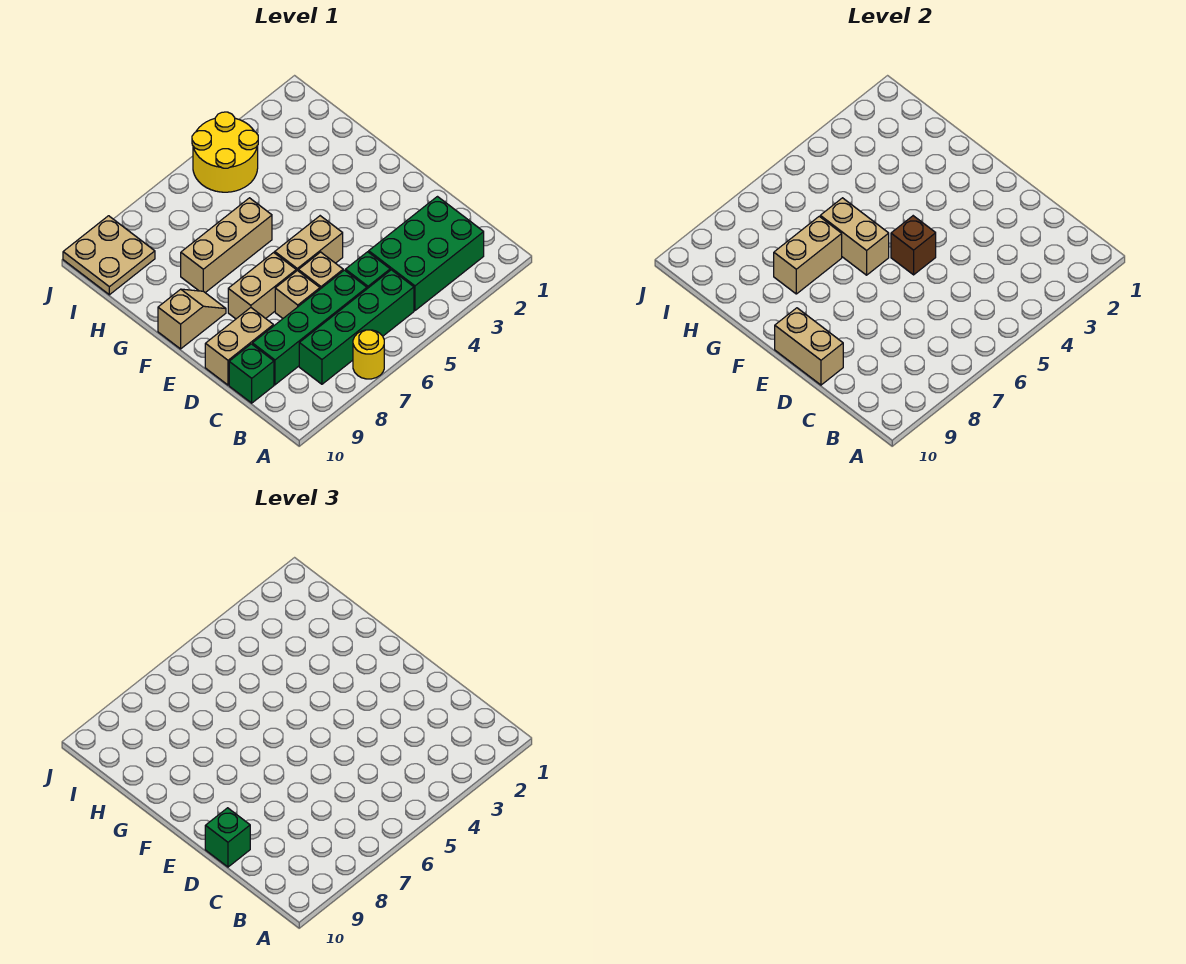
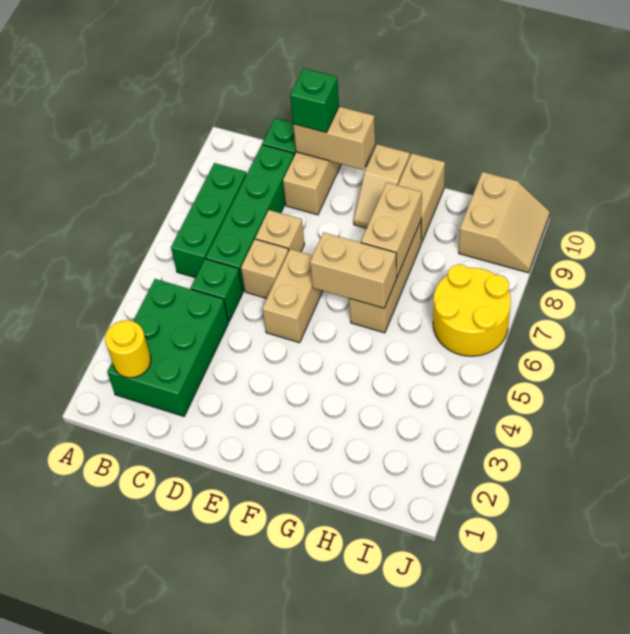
yellow round brick A7 level 1 -> yellow round brick B2 level 2
green brick B5:B8 level 1 -> green brick B6:B8 level 1
brown brick E5 level 2 -> none
tan brick E7:E8 level 1 -> tan brick G9:G10 level 1
yellow round brick I4:J5 level 1 -> yellow round brick I6:J7 level 1
tan plate I9:J10 level 1 -> tan slope I9:J10 level 1 top I

